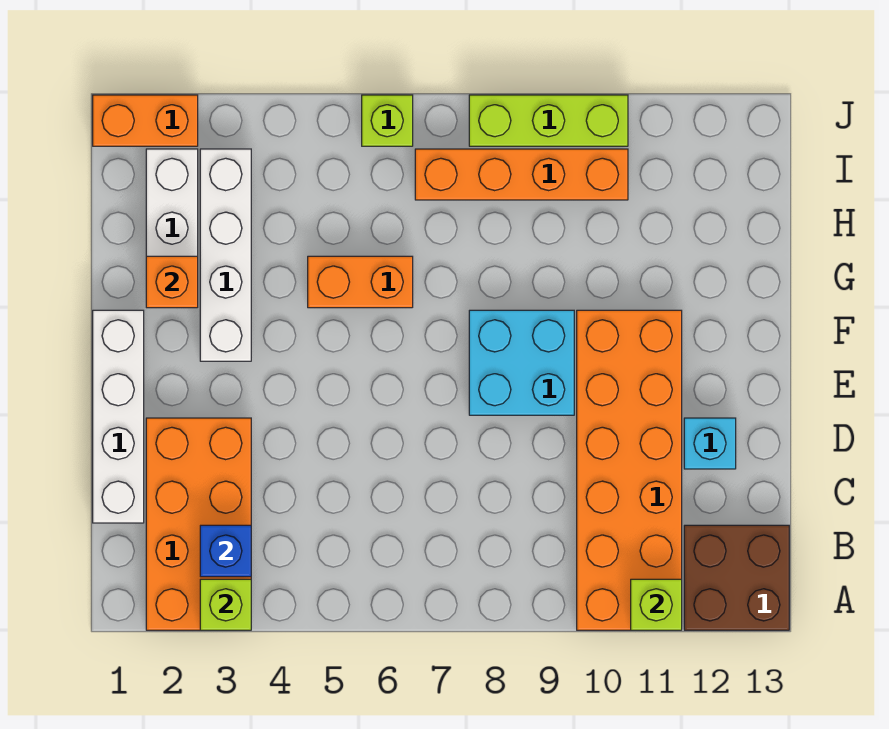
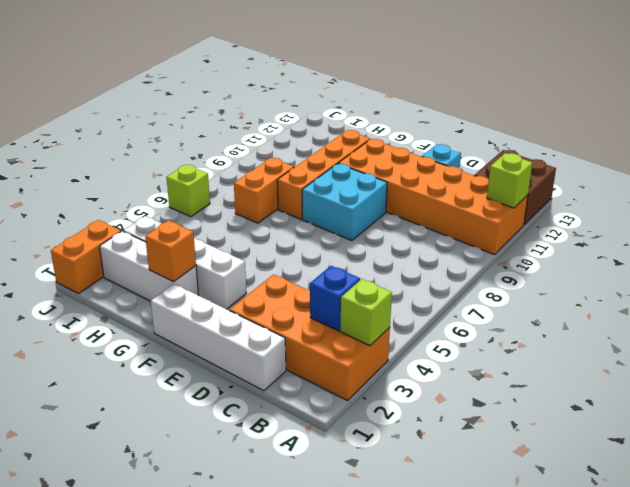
orange brick G5:G6 level 1 -> orange brick H7:H8 level 1
orange brick I7:I10 level 1 -> orange brick G8:G11 level 1
lime brick J8:J10 level 1 -> none

